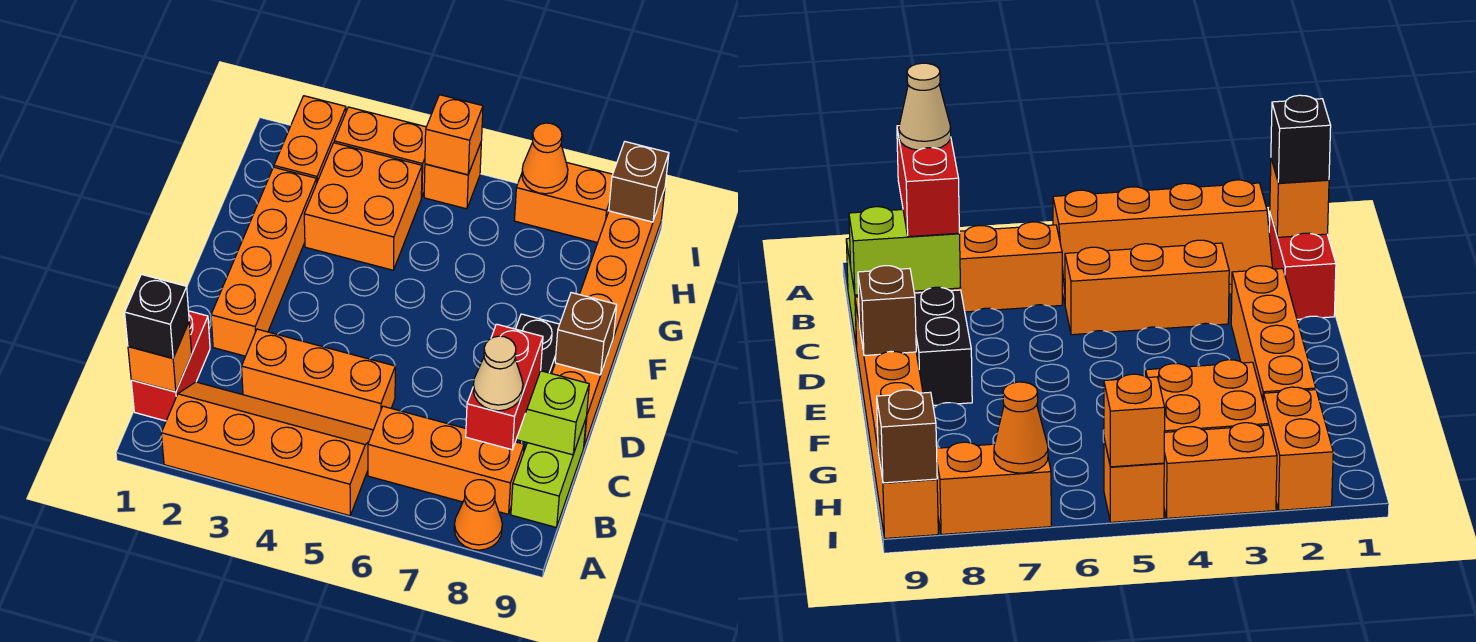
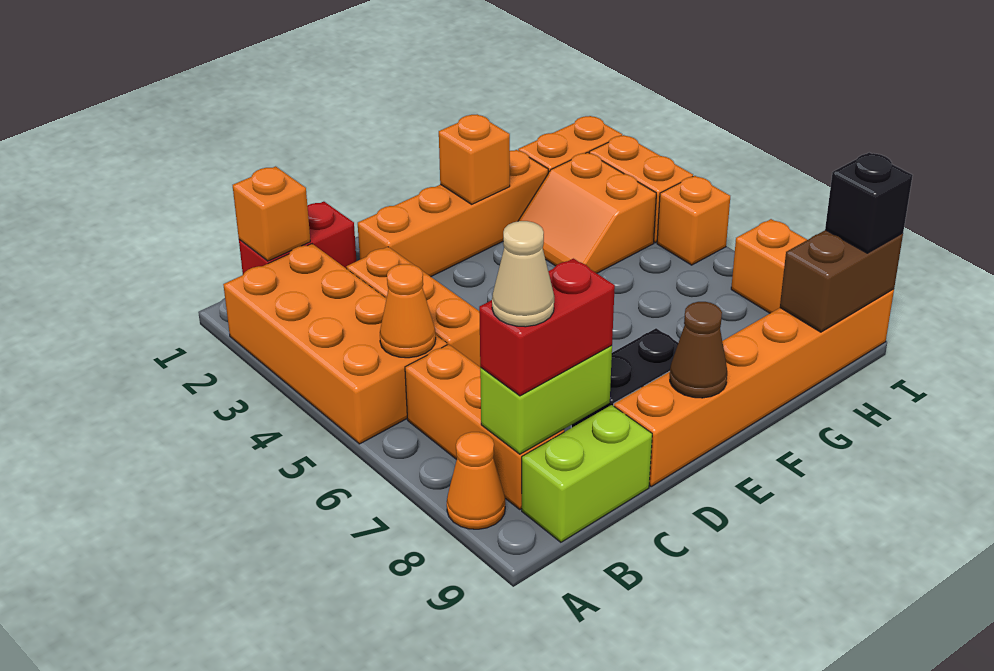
orange slope A2:B5 level 1 top A -> orange brick A2:B5 level 1
black brick B1 level 3 -> black brick I9 level 3
lime brick C8:C9 level 2 -> lime brick B8:C8 level 2
brown brick E9 level 2 -> brown cone E9 level 2
orange brick G3:H4 level 1 -> orange slope G3:H4 level 1 top H
orange brick I5 level 2 -> orange brick F2 level 2
orange cone I7 level 2 -> orange cone B5 level 2
brown brick I9 level 2 -> brown brick H9:I9 level 2

